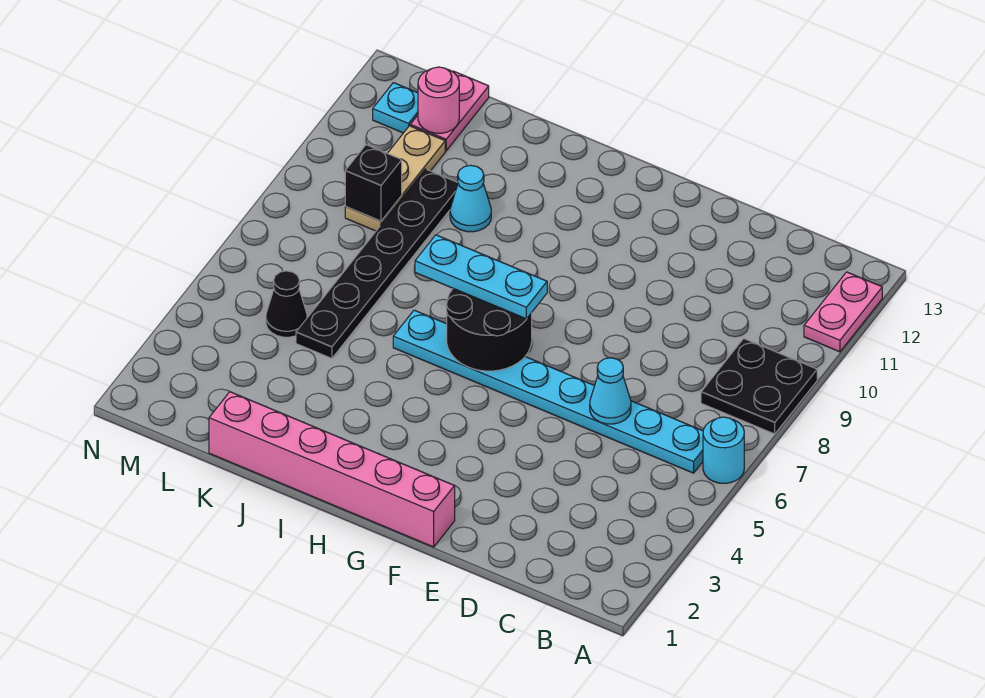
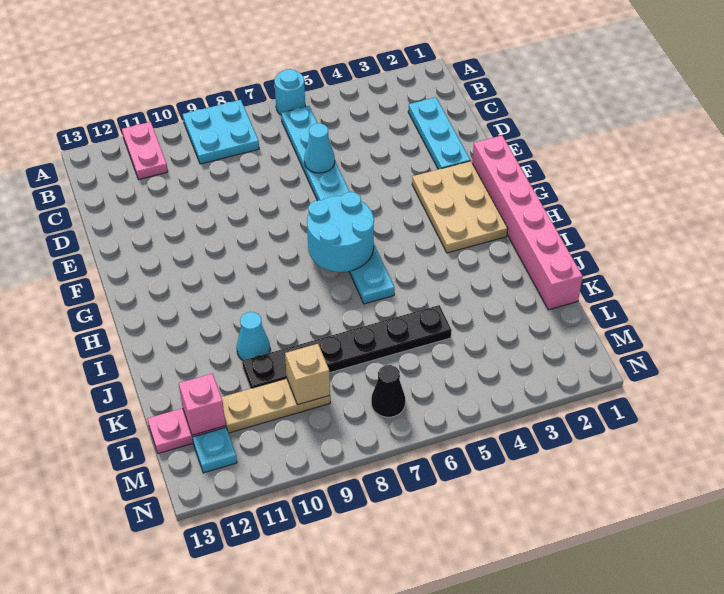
black plate A8:B9 level 1 -> cyan plate A8:B9 level 1
pink plate A11:A12 level 1 -> pink plate A11:B11 level 1
none -> tan plate F2:H3 level 1
black round brick G6:H7 level 2 -> cyan round brick G6:H7 level 2
cyan plate G7:I7 level 3 -> cyan plate C2:E2 level 1
black cone L5 level 1 -> black cone M7 level 1
black brick L9 level 2 -> tan brick L9 level 2
pink round brick L12 level 2 -> pink brick L12 level 2

